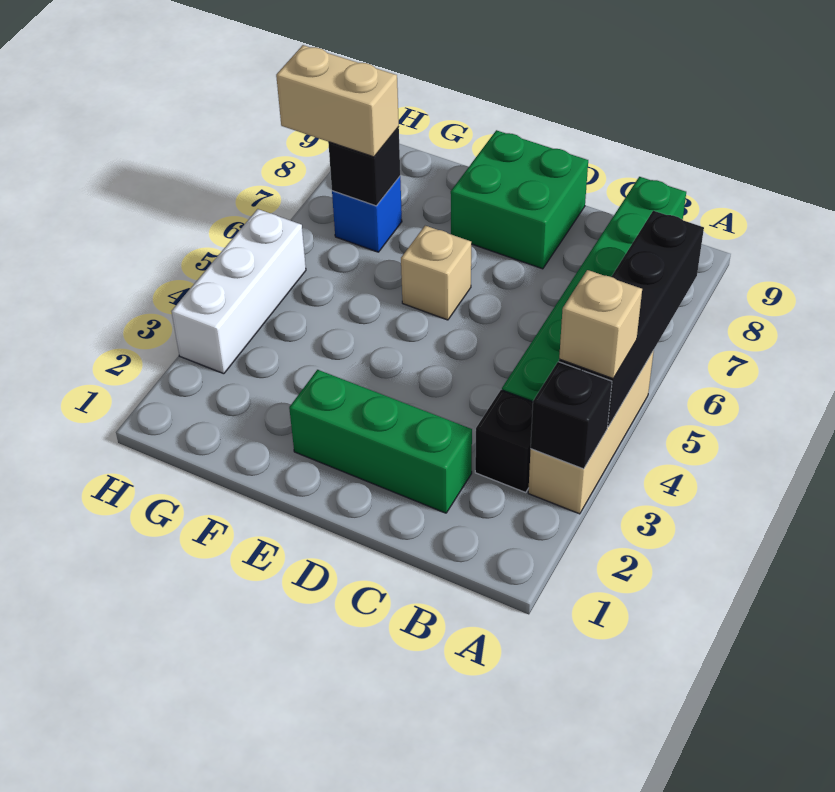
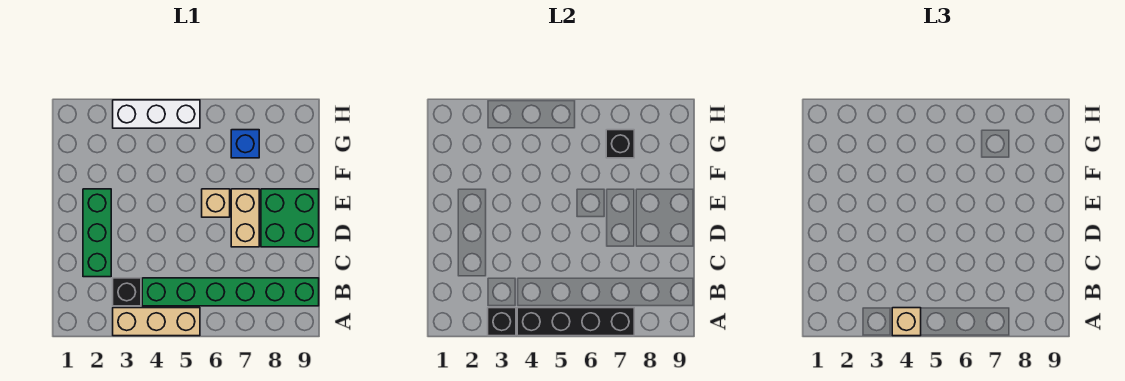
tan brick G7:H7 level 3 -> tan brick D7:E7 level 1

